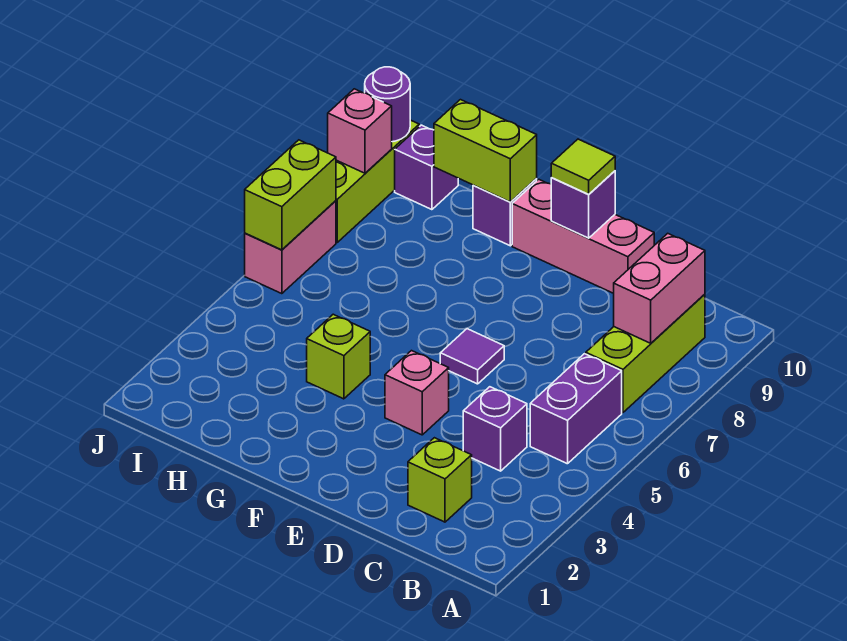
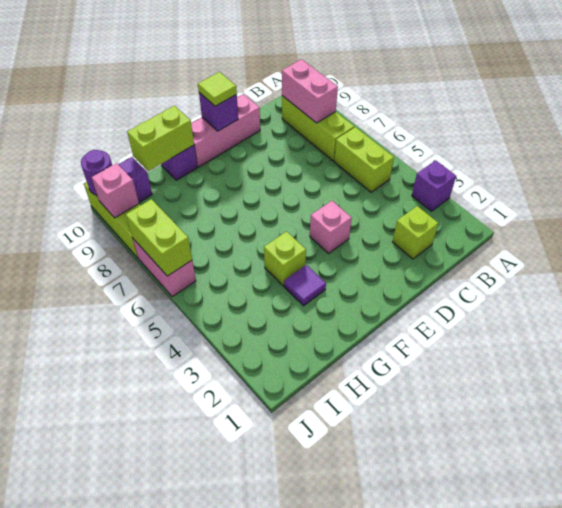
purple brick B5:B6 level 1 -> lime brick B5:B6 level 1
purple brick C4 level 1 -> purple brick A3 level 1
purple tile E6 level 1 -> purple tile G3 level 1

